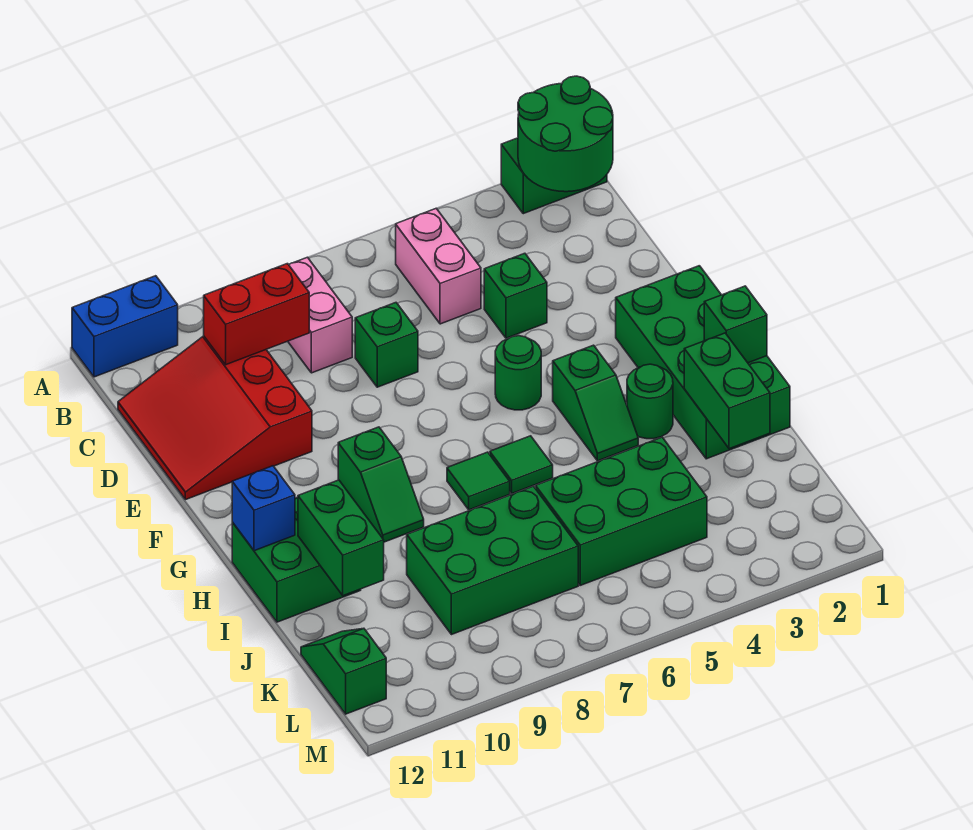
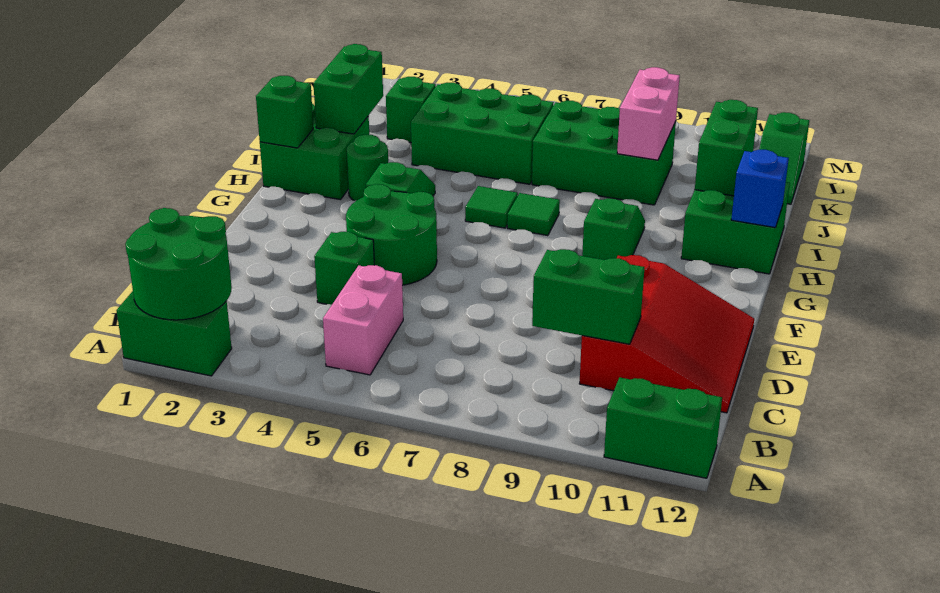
blue brick A11:A12 level 1 -> green brick A11:A12 level 1
pink brick B8:C8 level 1 -> pink brick J9:K9 level 2
red brick C9:C10 level 2 -> green brick C9:C10 level 2
green brick D7 level 1 -> green brick K3 level 1
green brick F1:I2 level 1 -> green brick H1:I2 level 1
green round brick F5 level 1 -> green round brick E4:F5 level 1

